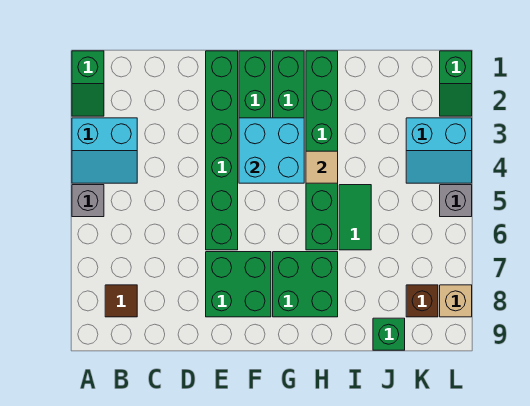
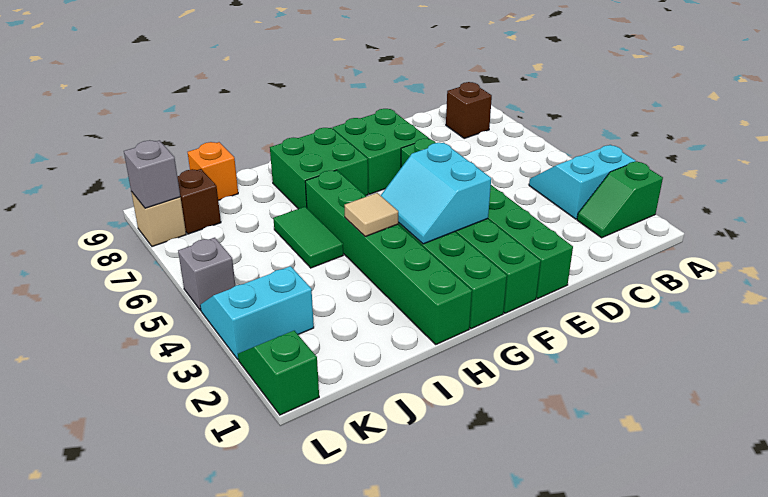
green slope A1:A2 level 1 top 1 -> green slope A2:B2 level 1 top A
grey brick A5 level 1 -> grey brick L8 level 2
brown tile B8 level 1 -> brown brick B8 level 1
cyan brick F3:G4 level 2 -> cyan slope F3:G4 level 2 top F
green brick J9 level 1 -> orange brick J9 level 1

